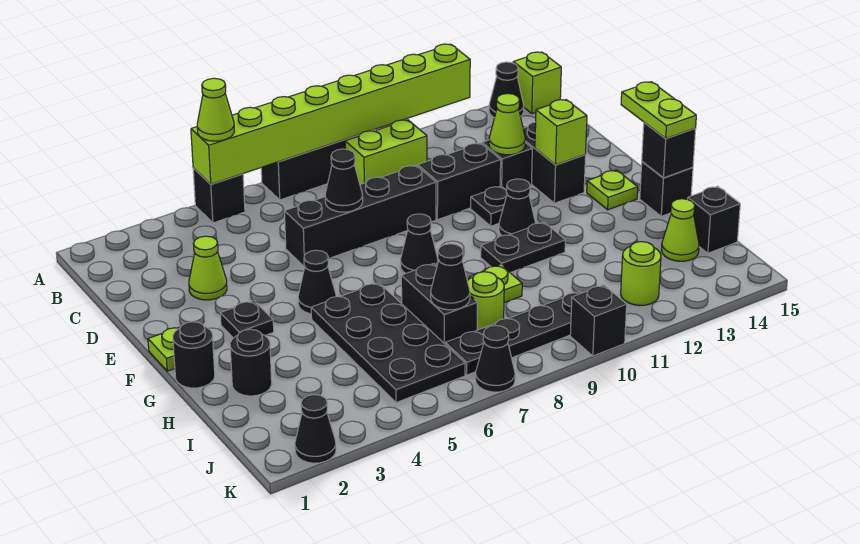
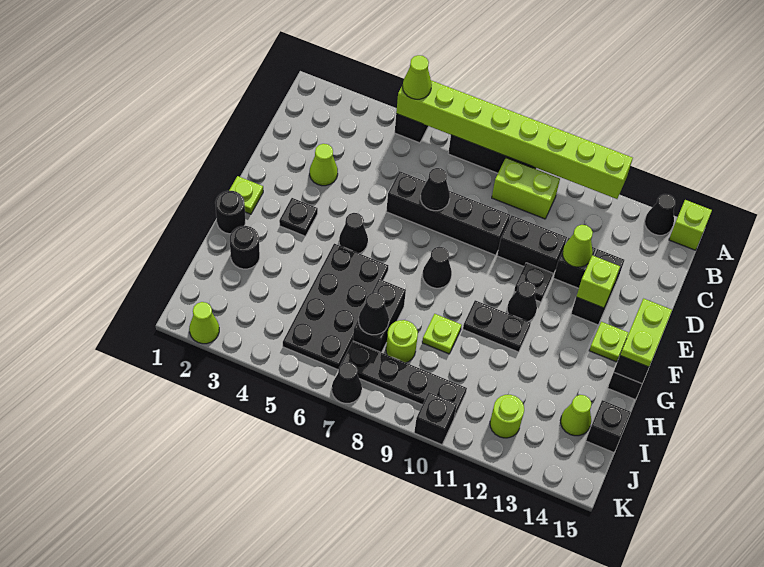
black cone K2 level 1 -> lime cone K2 level 1

